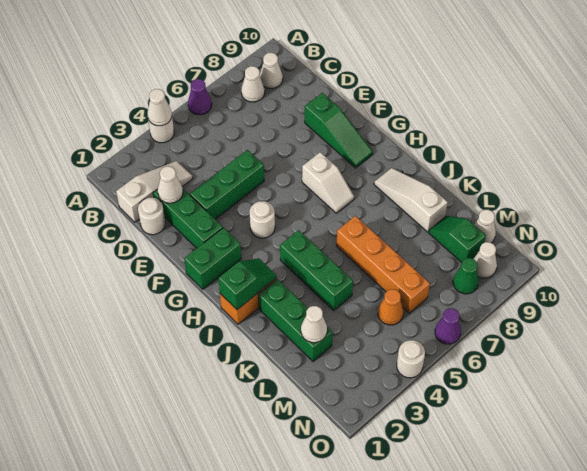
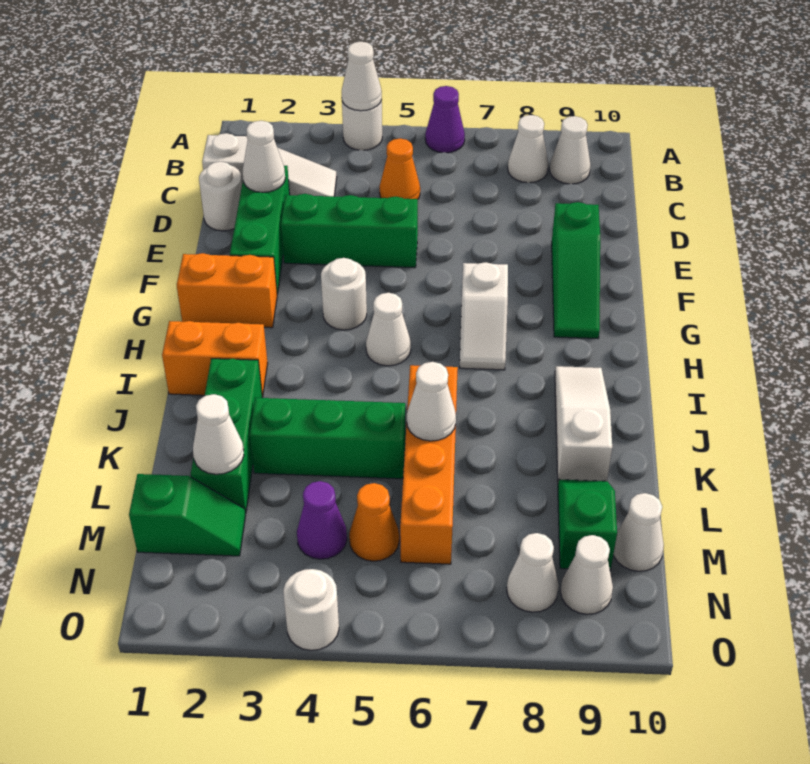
none -> orange cone C5 level 1
green brick G1:G2 level 1 -> orange brick G1:G2 level 1
none -> white cone H5 level 1
green slope I1:I2 level 2 top 1 -> green slope M1:M2 level 1 top 1
green brick I4:K4 level 1 -> green brick K3:K5 level 1
none -> white cone K6 level 2
green cone N8 level 1 -> white cone N8 level 1
purple cone O6 level 1 -> purple cone M4 level 1

